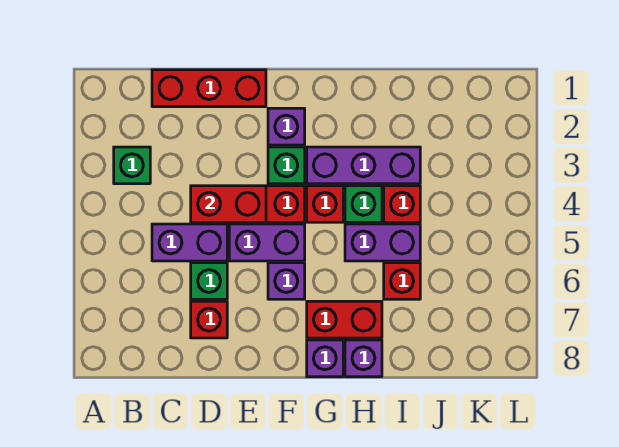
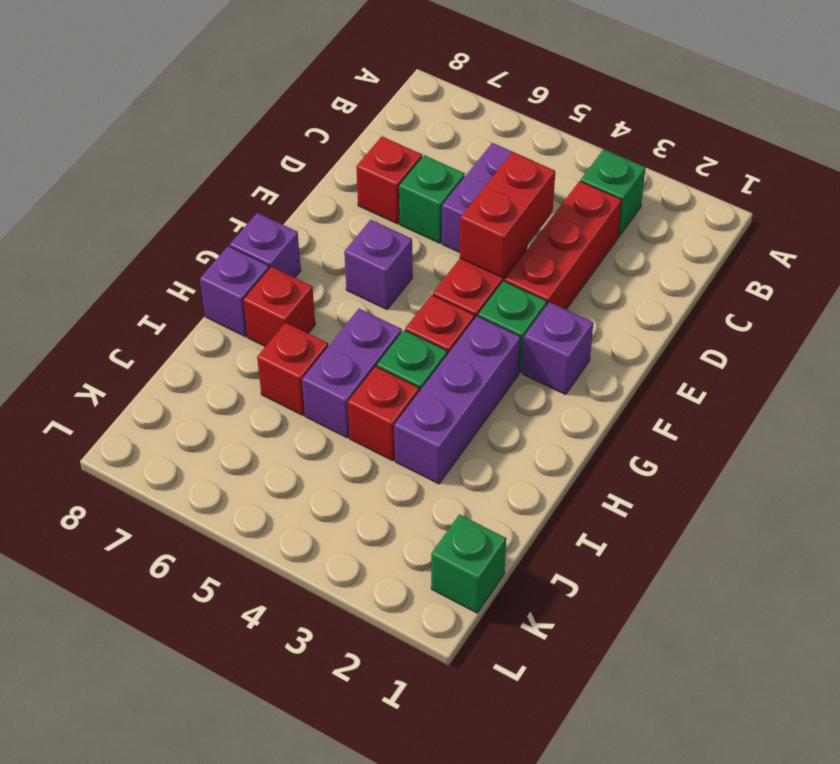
red brick C1:E1 level 1 -> red brick C3:E3 level 1
purple brick E5:F5 level 1 -> none
red brick G7:H7 level 1 -> red brick H7 level 1
none -> green brick K1 level 1

